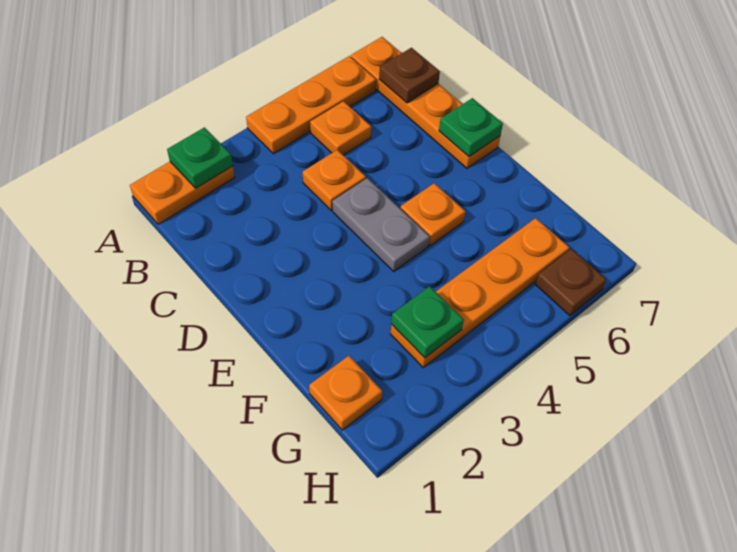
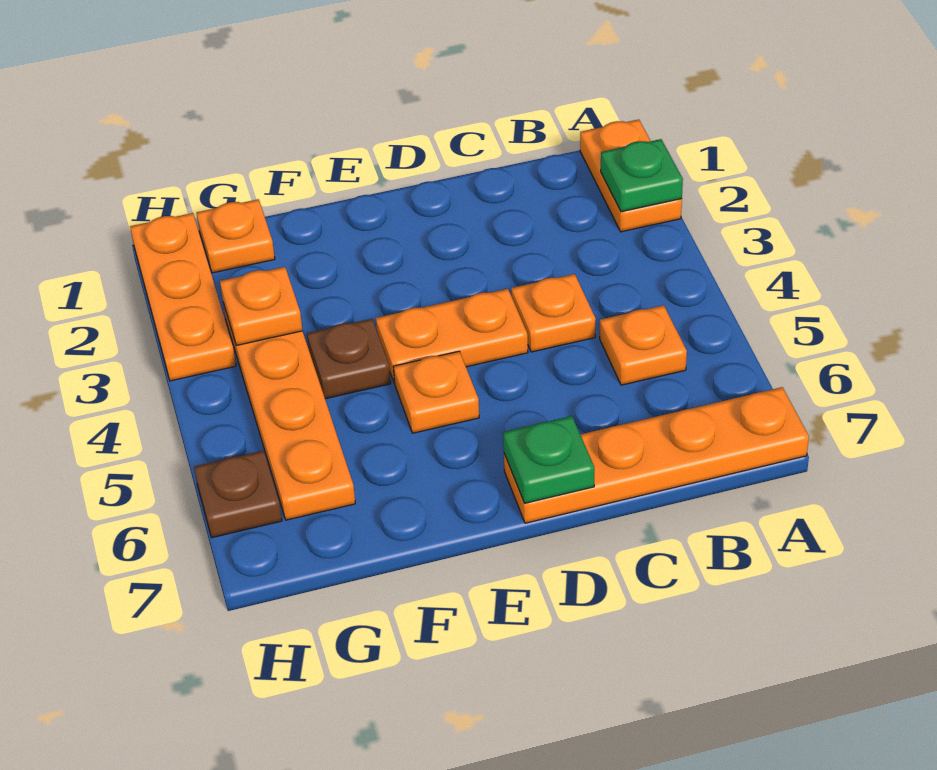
orange plate A4:A6 level 1 -> orange plate H1:H3 level 1
brown plate B7 level 2 -> brown plate F4 level 1
grey plate D4:E4 level 1 -> orange plate D4:E4 level 1
green plate G3 level 2 -> orange plate G3 level 2

